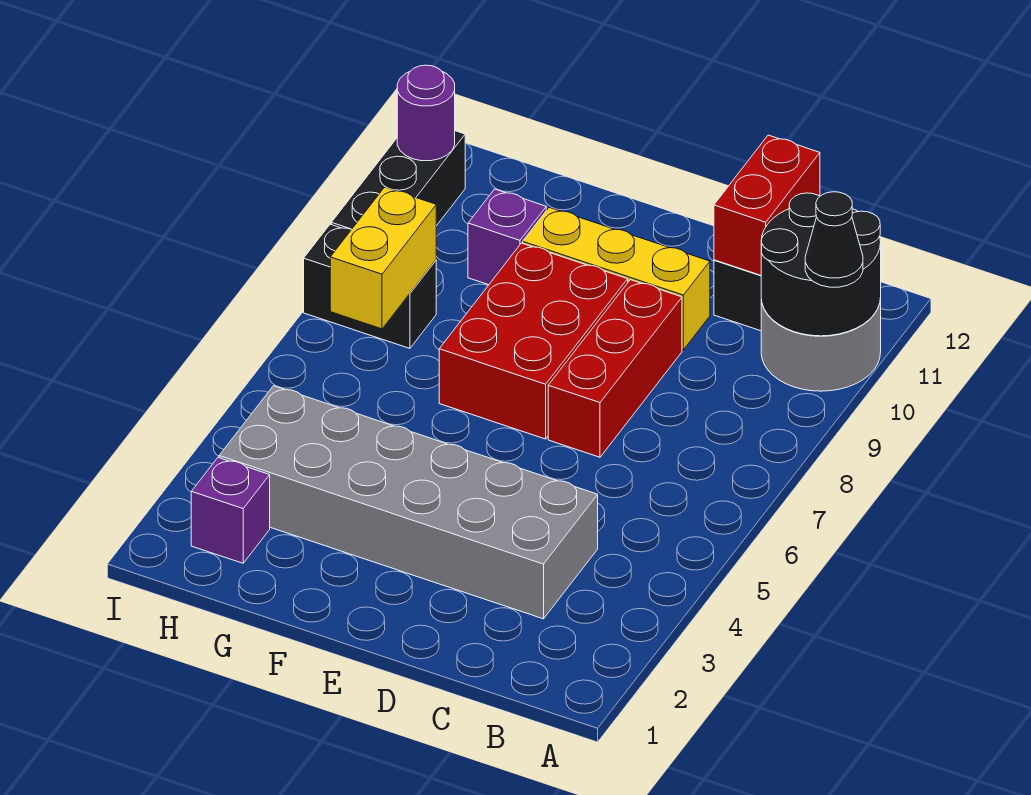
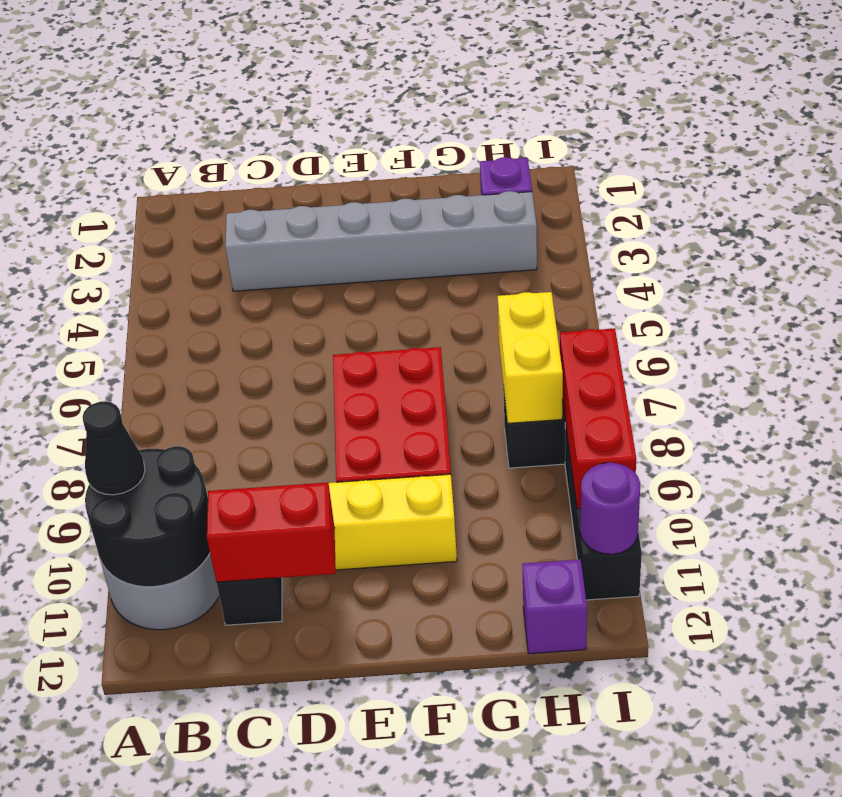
grey brick C3:H4 level 1 -> grey brick C3:H3 level 1
red brick C11:C12 level 2 -> red brick C11:D11 level 2
red brick D7:D9 level 1 -> red brick I8:I10 level 2
purple brick G10 level 1 -> purple brick H12 level 1

